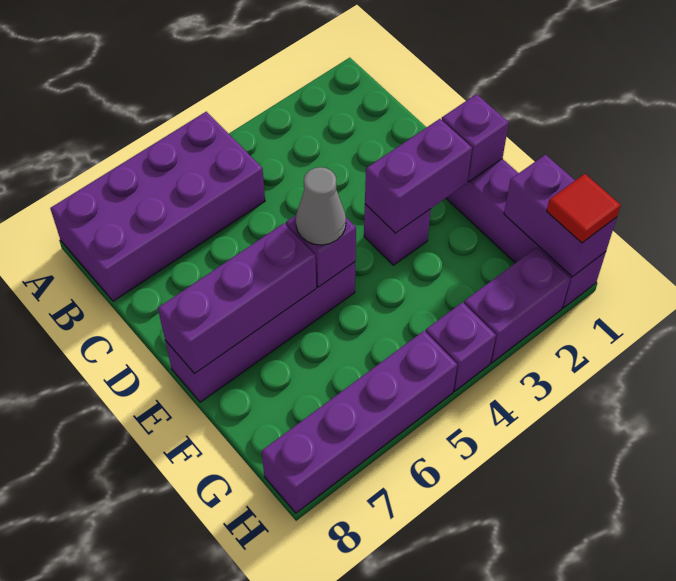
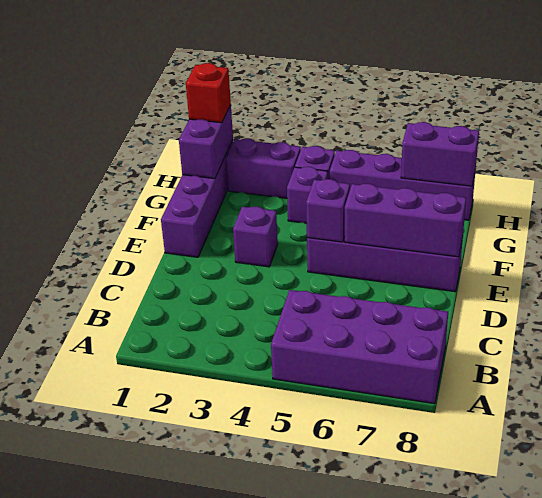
purple brick E1 level 2 -> purple brick G4 level 1
purple brick E2:E3 level 2 -> purple brick H7:H8 level 2
grey cone E5 level 3 -> none
red tile H1 level 3 -> red brick H1 level 3

